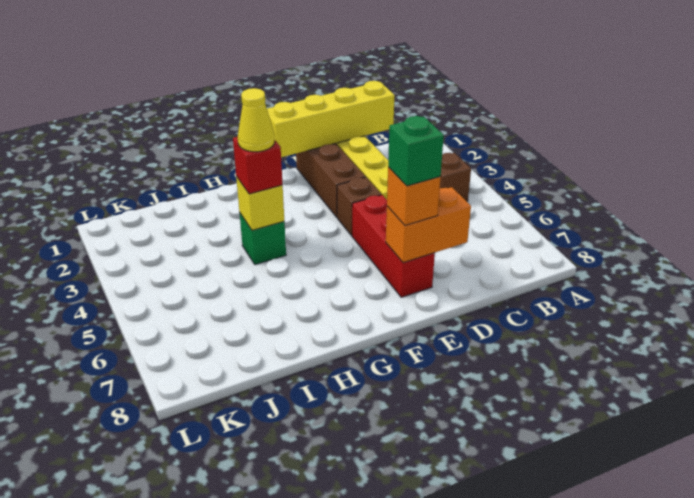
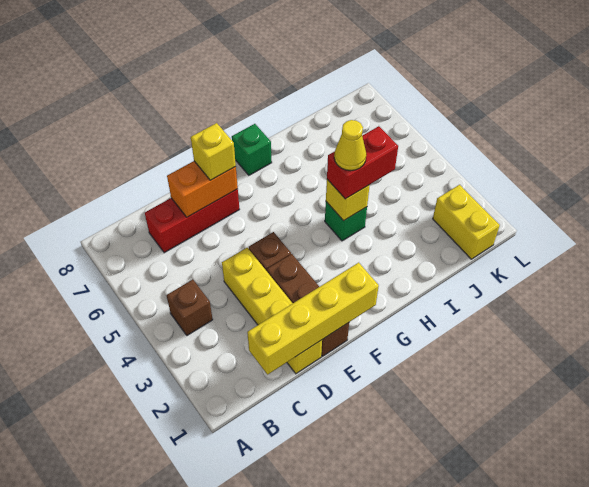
red brick E5:E7 level 1 -> red brick C7:E7 level 1
orange brick E7 level 3 -> yellow brick E7 level 3
green brick E7 level 4 -> green brick G8 level 1
red brick H4 level 3 -> red brick H4:I4 level 3
none -> yellow brick K1:K2 level 1

